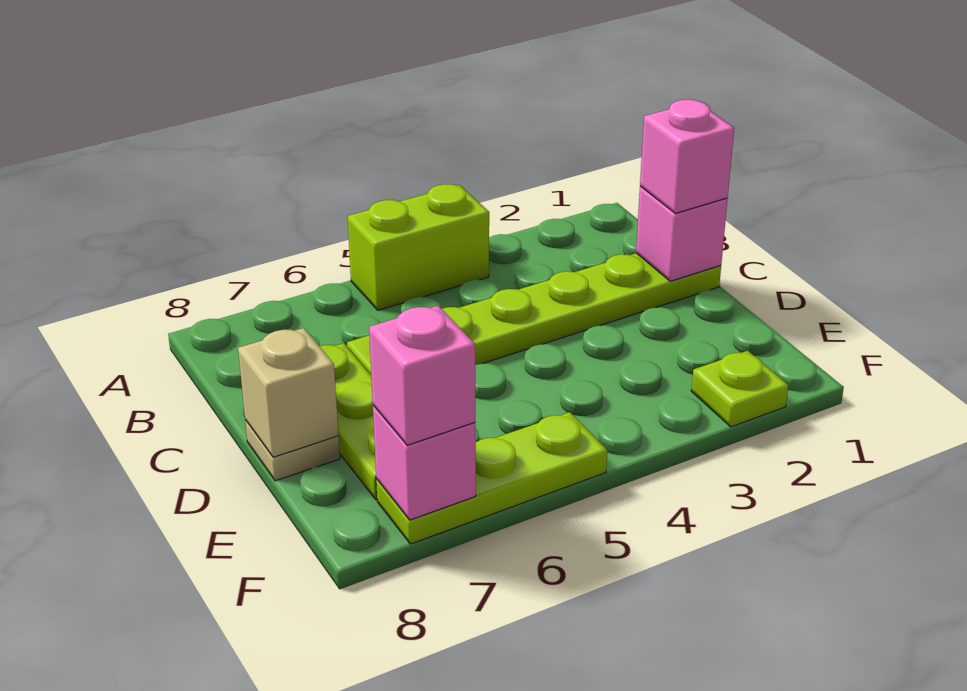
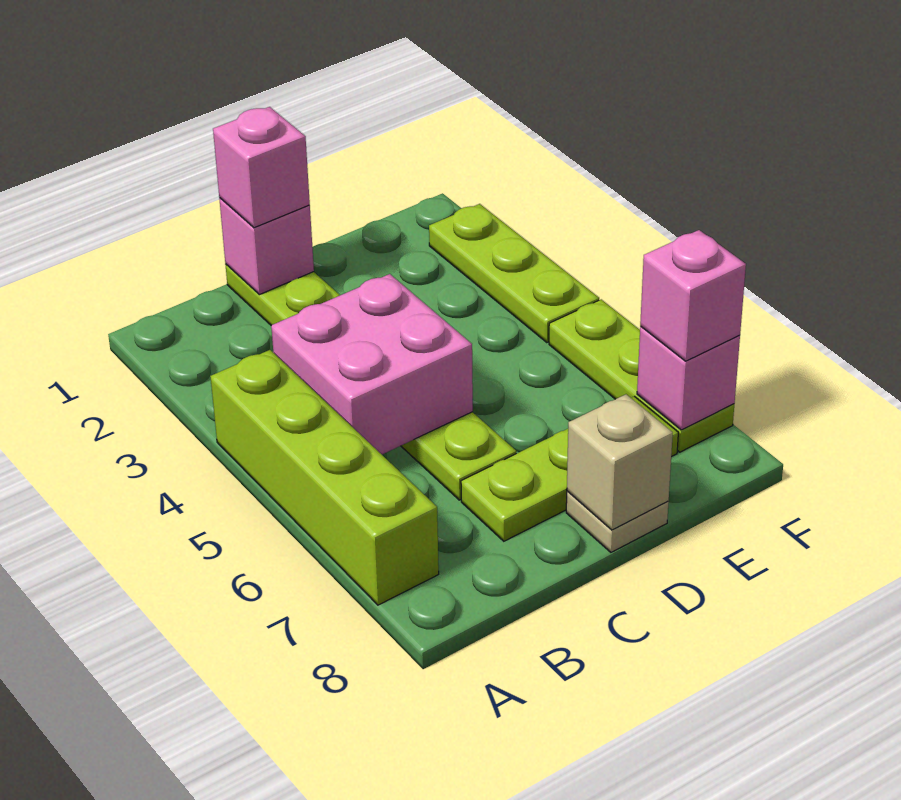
lime brick A4:A5 level 1 -> lime brick A4:A7 level 1
none -> pink brick B4:C5 level 2
lime plate F2 level 1 -> lime plate F2:F4 level 1

